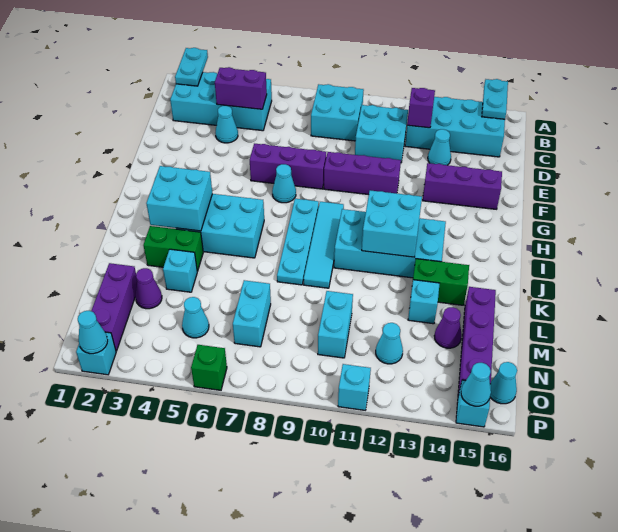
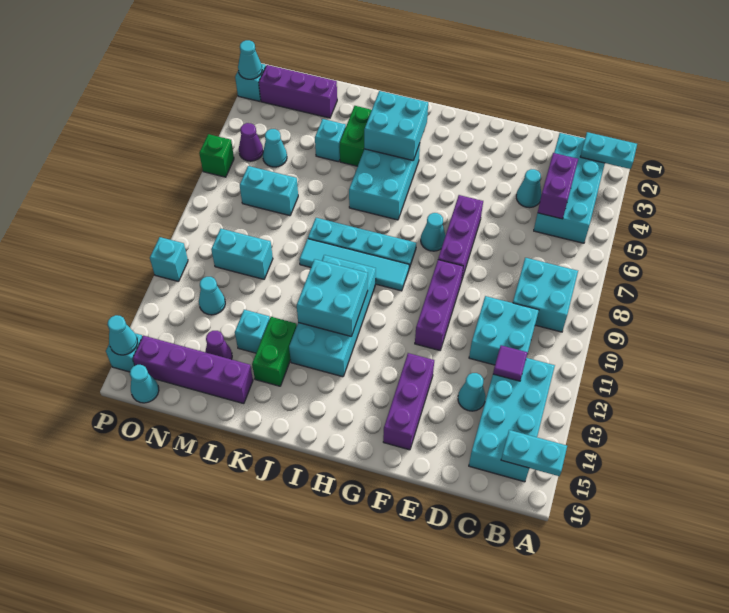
purple brick C12 level 2 -> purple tile C12 level 2
purple cone M3 level 1 -> purple cone O5 level 1

